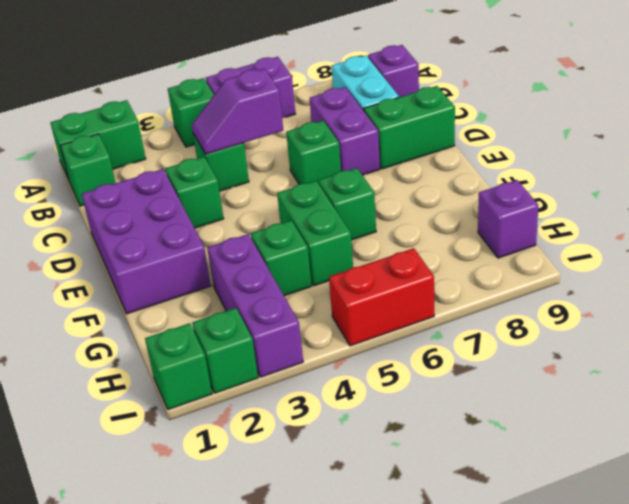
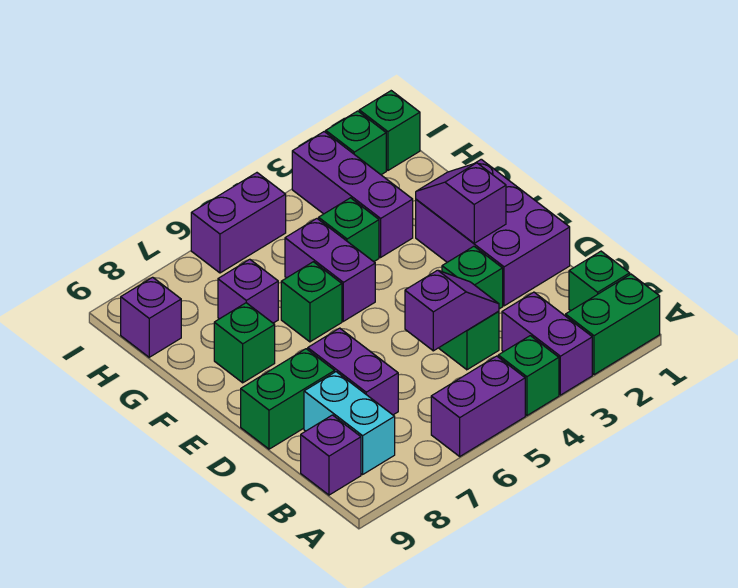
none -> purple brick A3:B3 level 1
green brick D6 level 1 -> green brick F8 level 1
none -> purple slope E2:F2 level 2 top E
green brick F5:G5 level 1 -> purple brick F5:G5 level 1
none -> purple brick G7 level 1
red brick I5:I6 level 1 -> purple brick I5:I6 level 1

